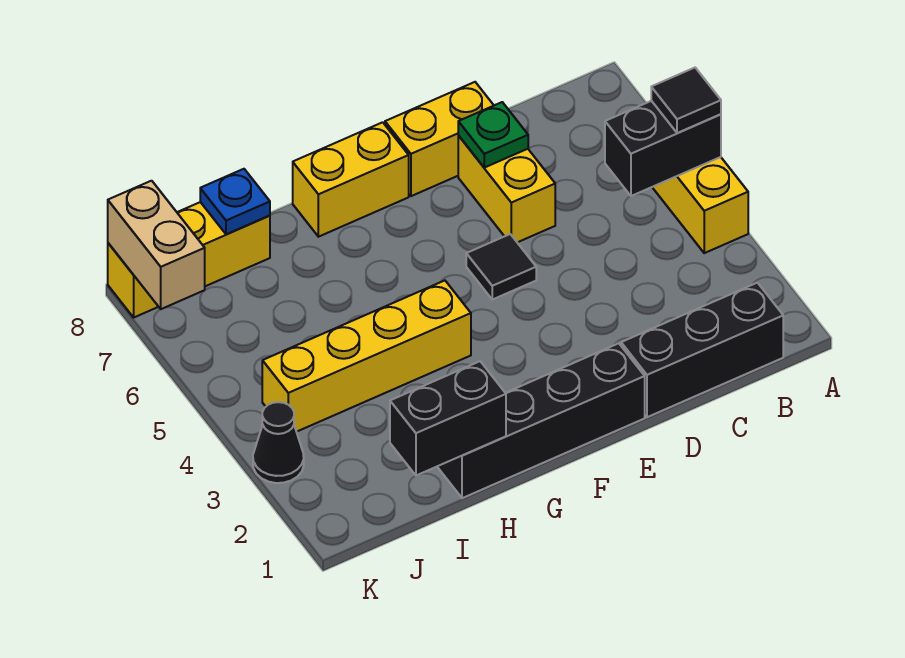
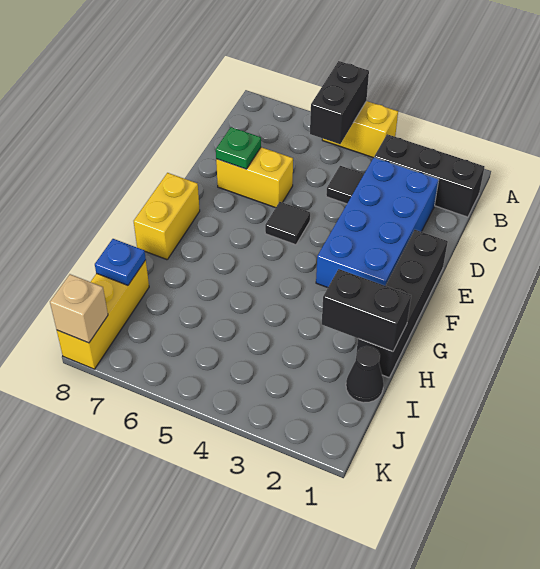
black tile A5 level 3 -> black tile C4 level 1
black brick B1:D1 level 1 -> black brick B1:B3 level 1
none -> blue brick C2:F3 level 1
yellow brick D8:E8 level 1 -> none
yellow brick G4:J4 level 1 -> none
black brick H1:I1 level 2 -> black brick H1:H2 level 2
black cone K3 level 1 -> black cone I1 level 1
tan brick K7:K8 level 2 -> tan brick K8 level 2

